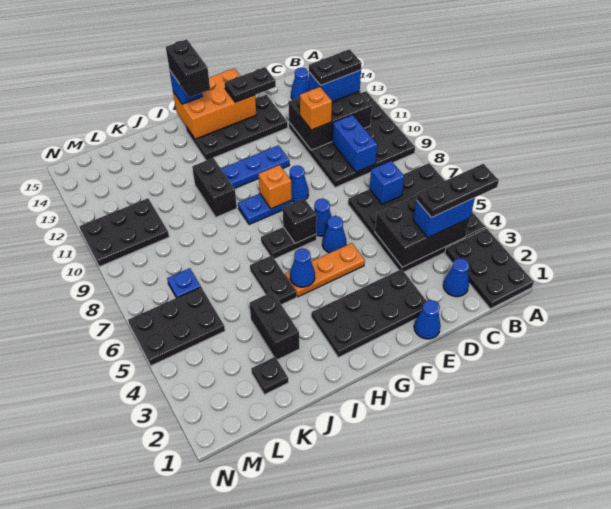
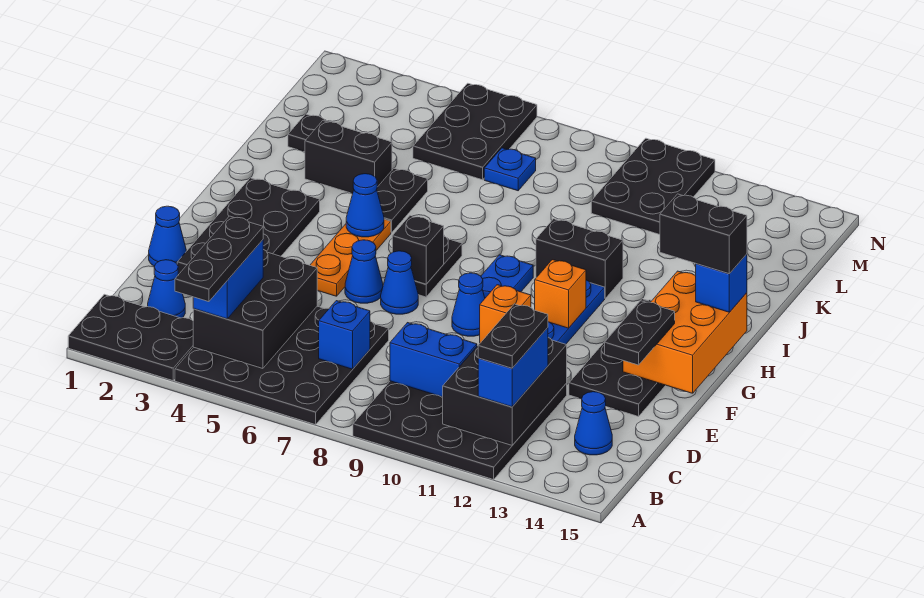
orange brick G9 level 2 -> orange brick G11 level 2
black plate I5:I6 level 1 -> black plate I5:J5 level 1

